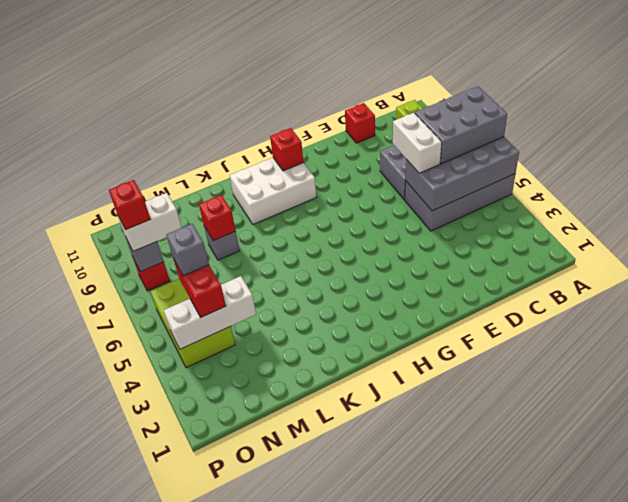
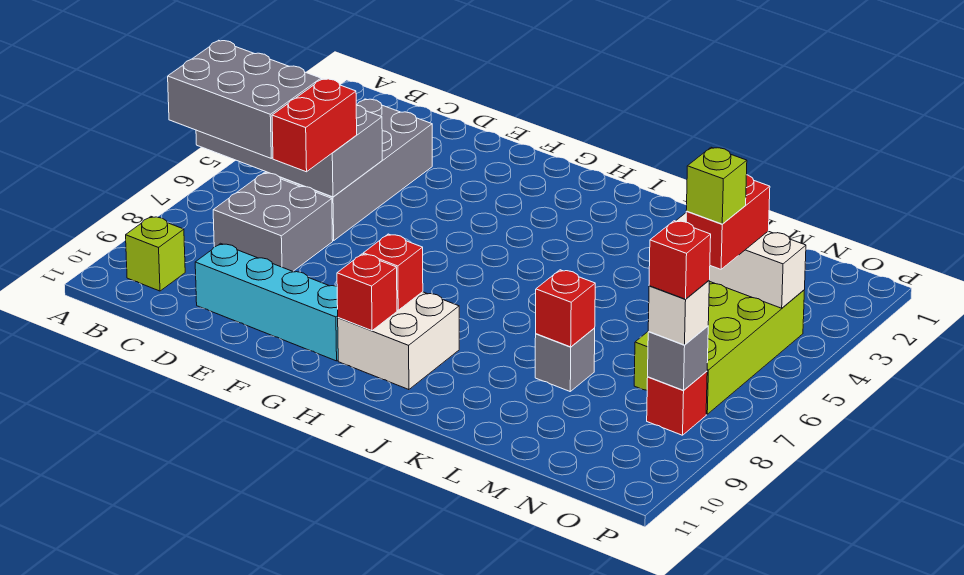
grey brick A5:D6 level 1 -> grey brick C3:D6 level 1
white brick D6:D7 level 3 -> red brick D6:D7 level 3
none -> cyan brick D10:G10 level 1
red brick D11 level 1 -> red brick H9 level 2
white brick H9:J10 level 1 -> white brick H9:I10 level 1
lime brick N4:O6 level 1 -> lime brick N4:O7 level 1
grey brick N5 level 4 -> lime brick N5 level 4
white brick N8:O8 level 3 -> white brick O8 level 3

